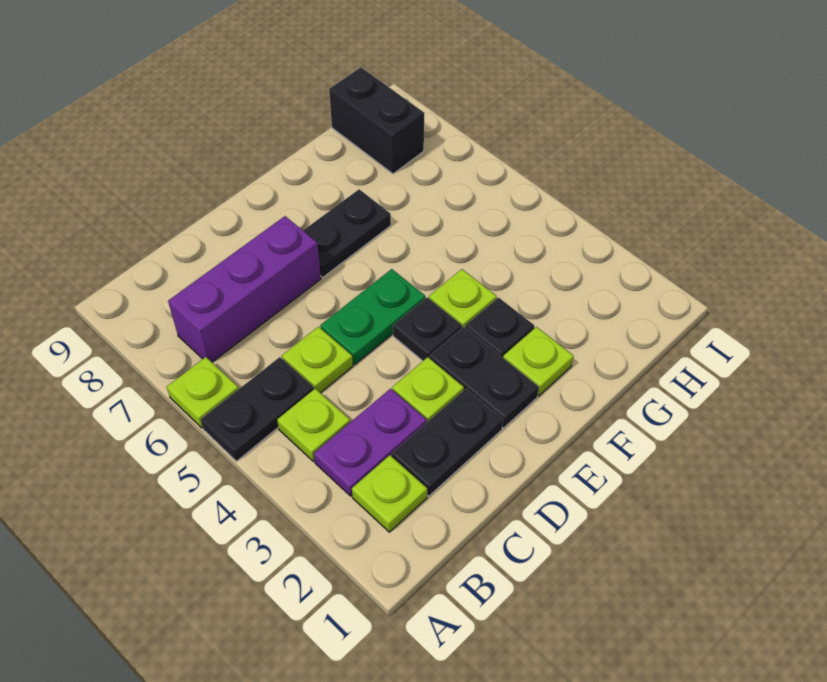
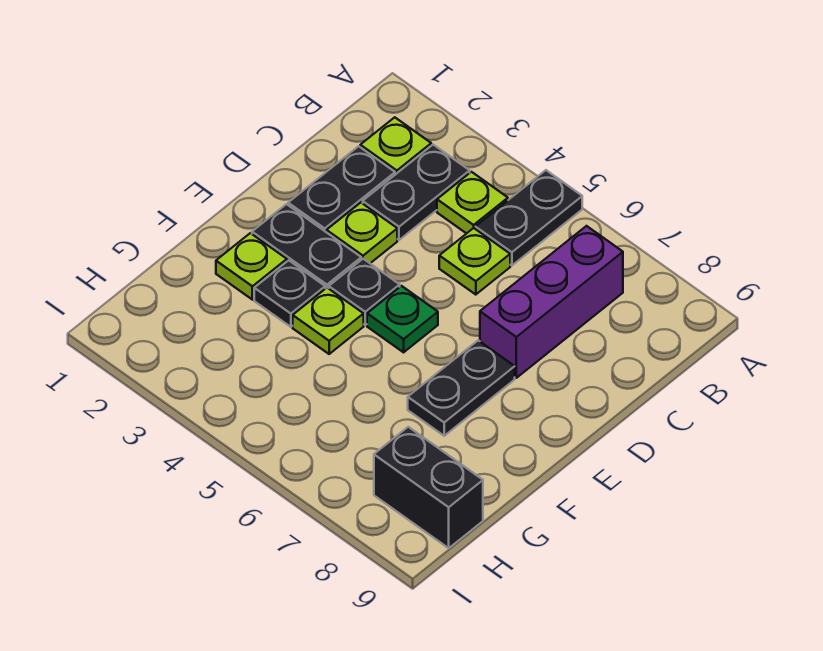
lime plate A6 level 1 -> none
purple plate B3:C3 level 1 -> black plate B3:C3 level 1
green plate D5:E5 level 1 -> green plate E5 level 1

